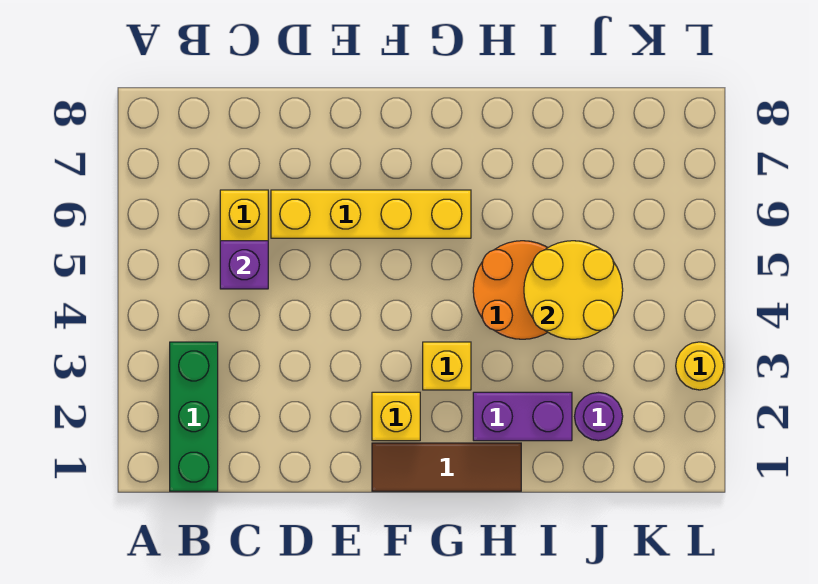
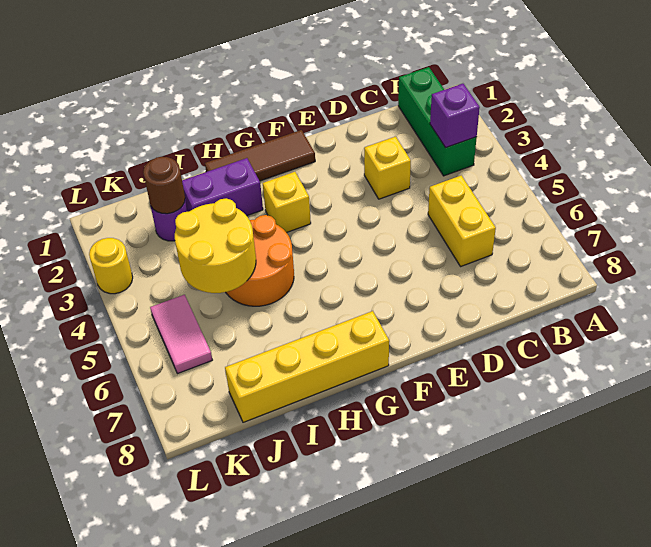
purple brick C5 level 2 -> purple brick B3 level 2
yellow brick D6:G6 level 1 -> yellow brick G8:J8 level 1
yellow brick F2 level 1 -> yellow brick D3 level 1
none -> brown round brick J2 level 2
none -> pink tile K5:K6 level 1

